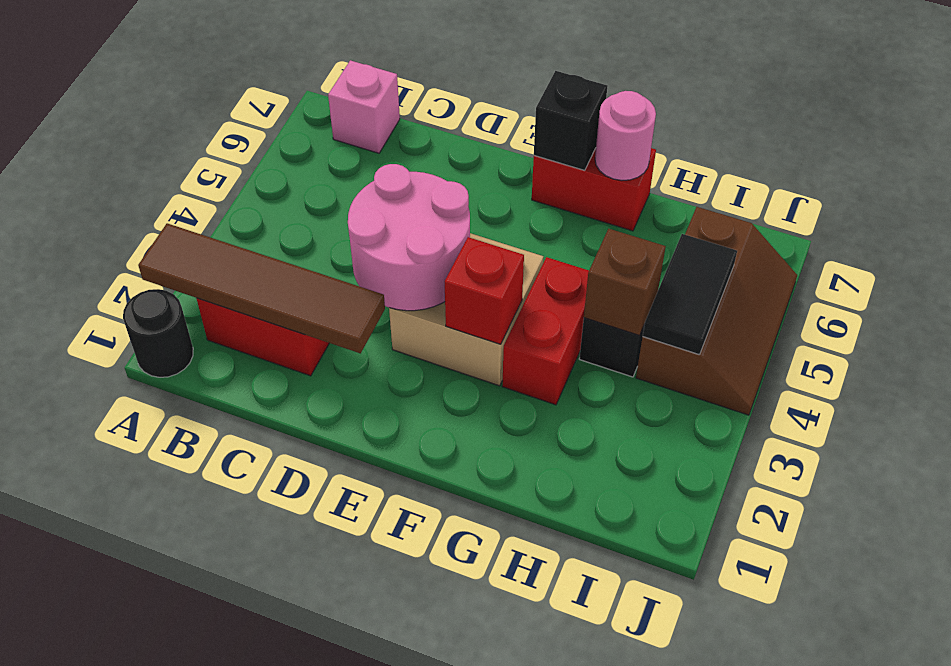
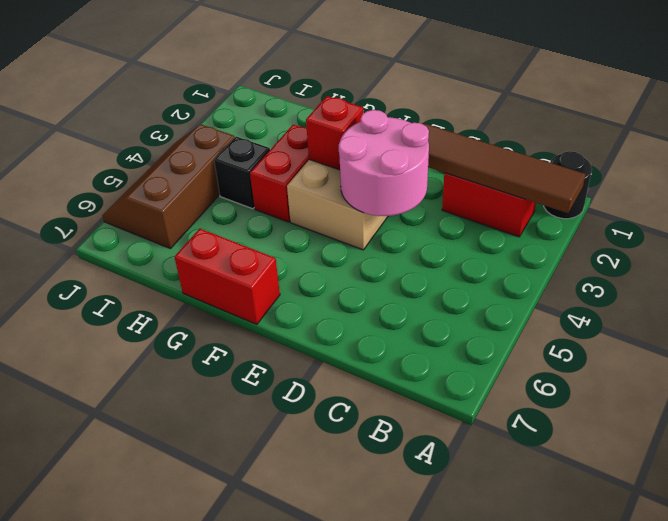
pink brick B7 level 1 -> none
black brick F7 level 2 -> none
pink round brick G7 level 2 -> none
brown brick H4 level 2 -> none
black tile I4:I5 level 2 -> none

